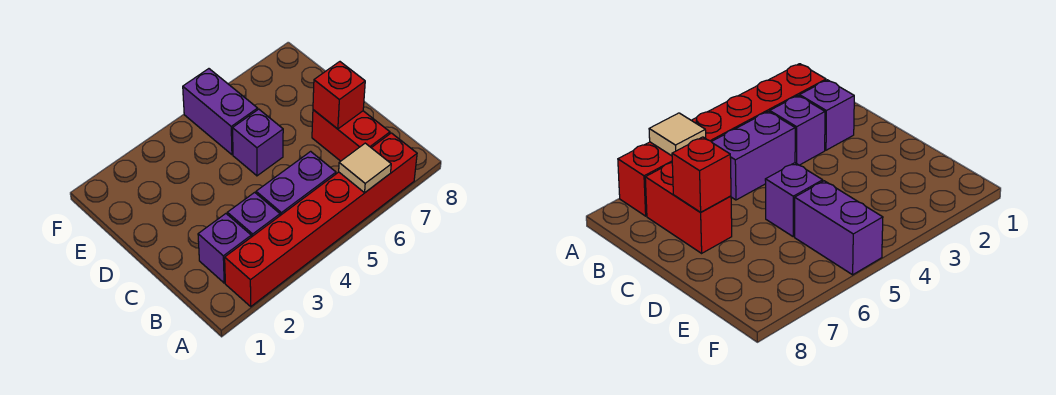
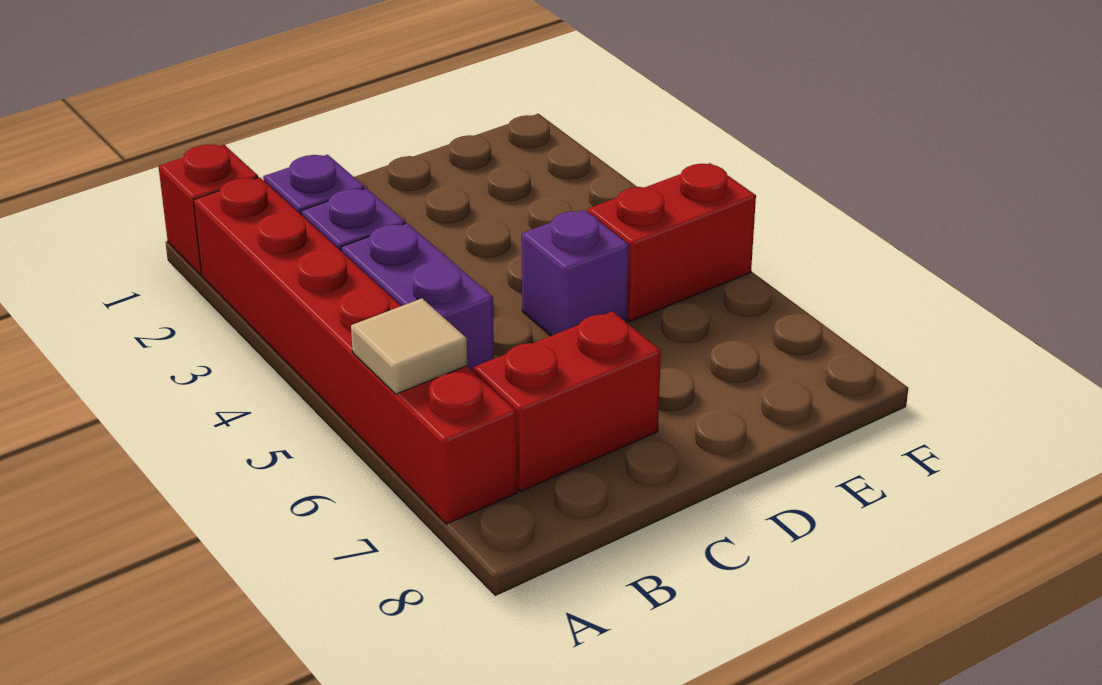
red brick C7 level 2 -> red brick A1 level 1
purple brick E5:F5 level 1 -> red brick E5:F5 level 1

